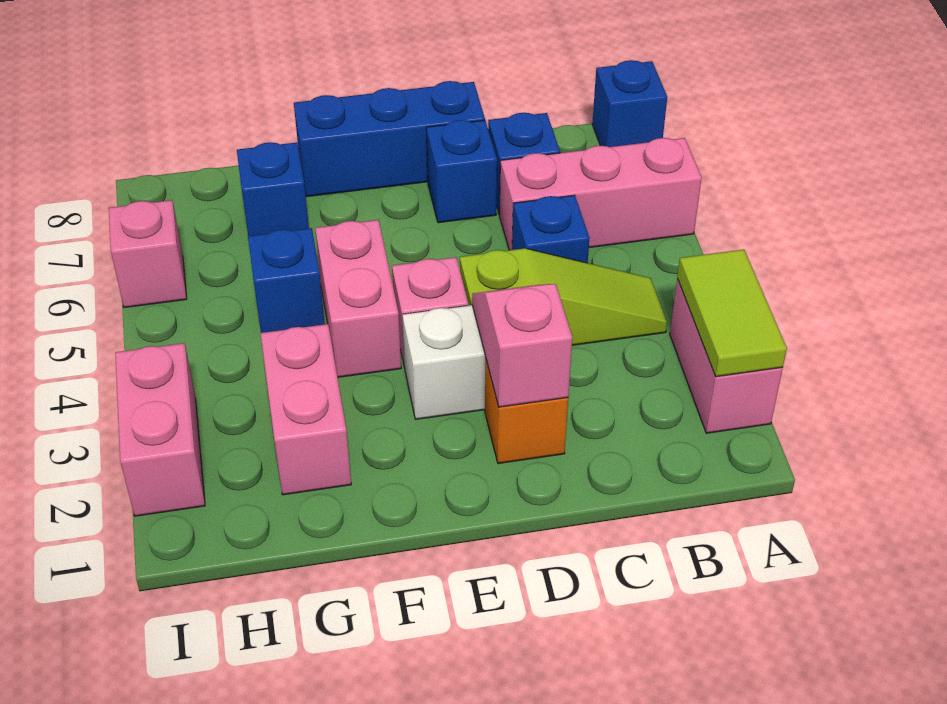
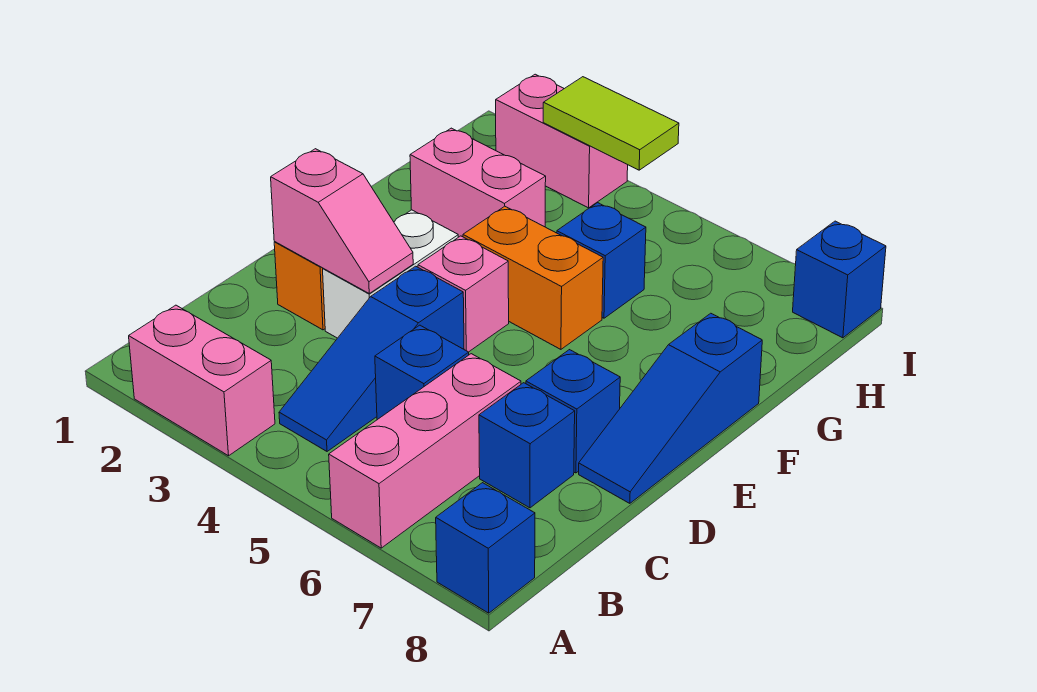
lime tile A2:A3 level 2 -> lime tile I3:I4 level 2
lime slope B4:D4 level 1 top D -> blue slope B4:D4 level 1 top D
blue brick D8:F8 level 1 -> blue slope D8:F8 level 1 top F
pink brick F4:F5 level 1 -> orange brick F4:F5 level 1
blue brick G7 level 1 -> blue brick I8 level 1
pink brick I6 level 1 -> none

